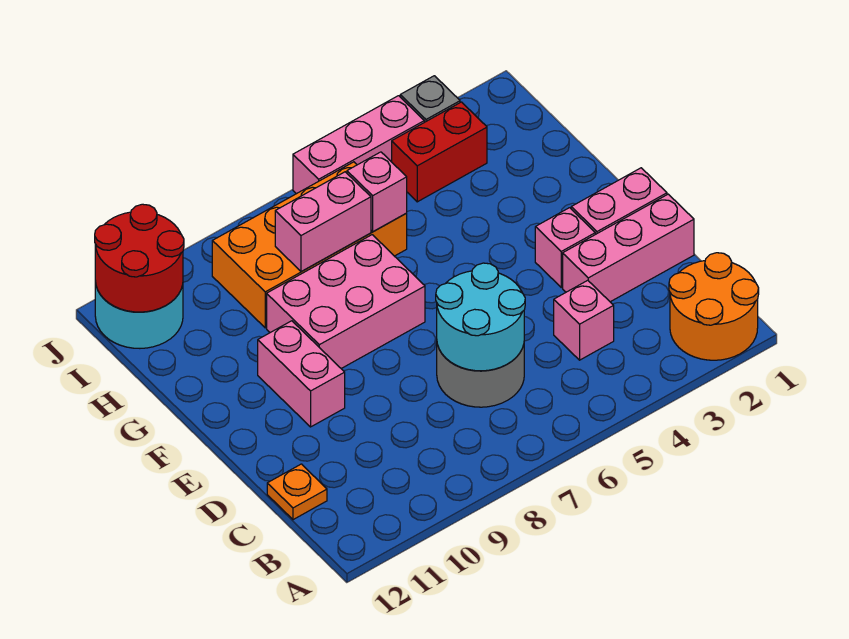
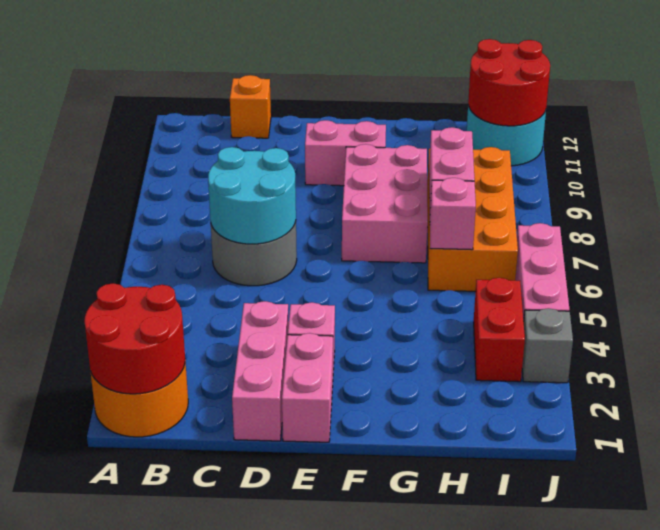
none -> red round brick A1:B2 level 2
pink brick C4 level 1 -> none
orange plate C12 level 1 -> orange brick C12 level 1

